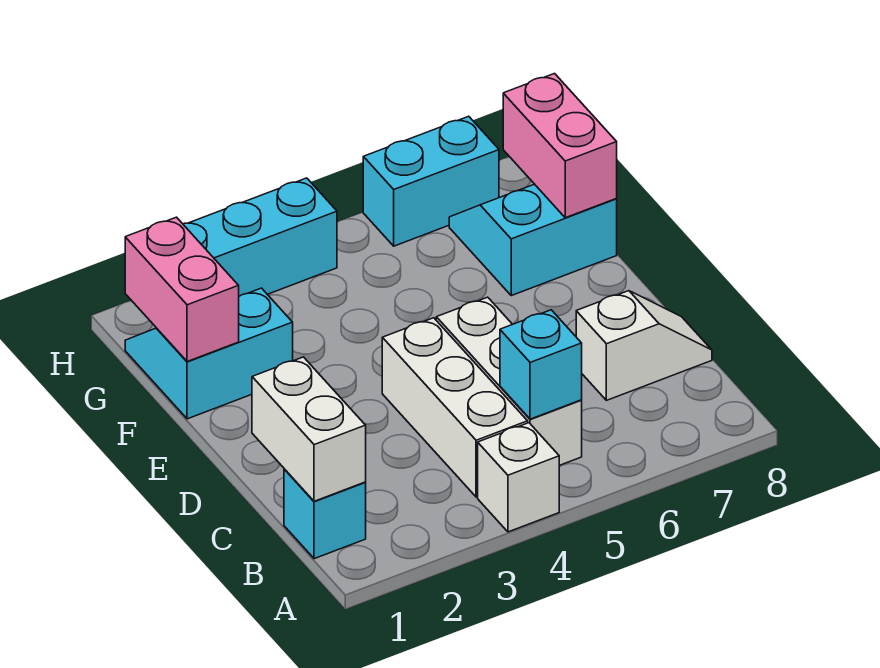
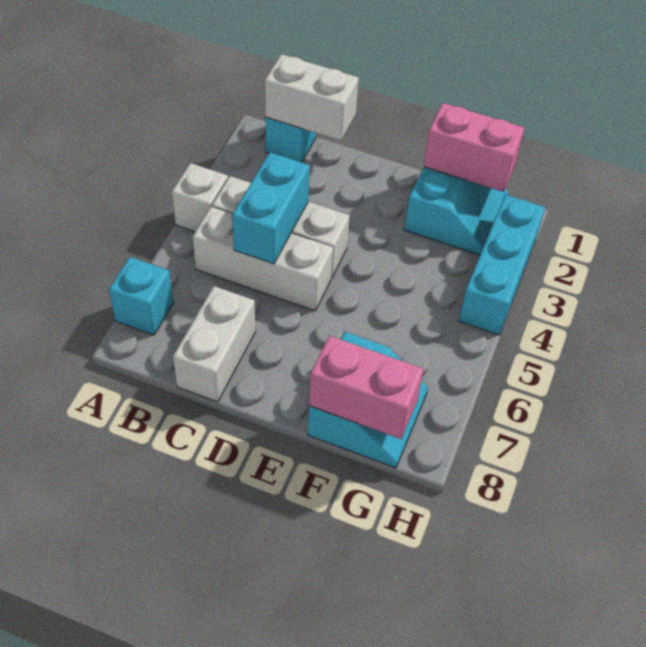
cyan brick B5 level 2 -> cyan brick A7 level 1
white slope C7:C8 level 1 top 7 -> white brick C7:C8 level 1
cyan brick H6:H7 level 1 -> cyan brick C4:C5 level 2

